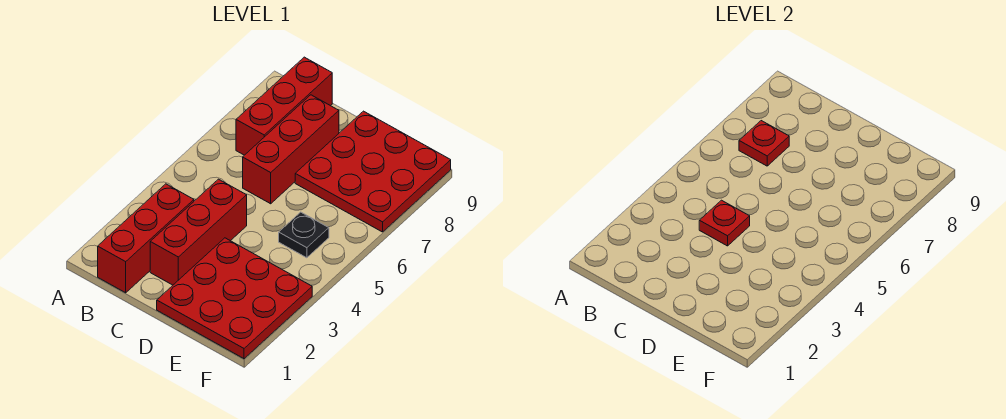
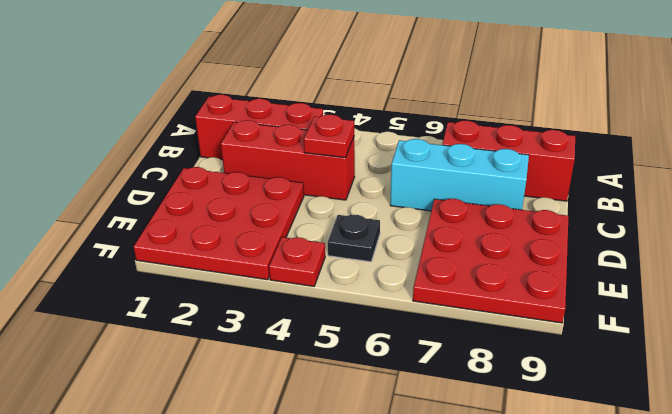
red plate B7 level 2 -> red plate F4 level 1
red brick C6:C8 level 1 -> cyan brick C6:C8 level 1

